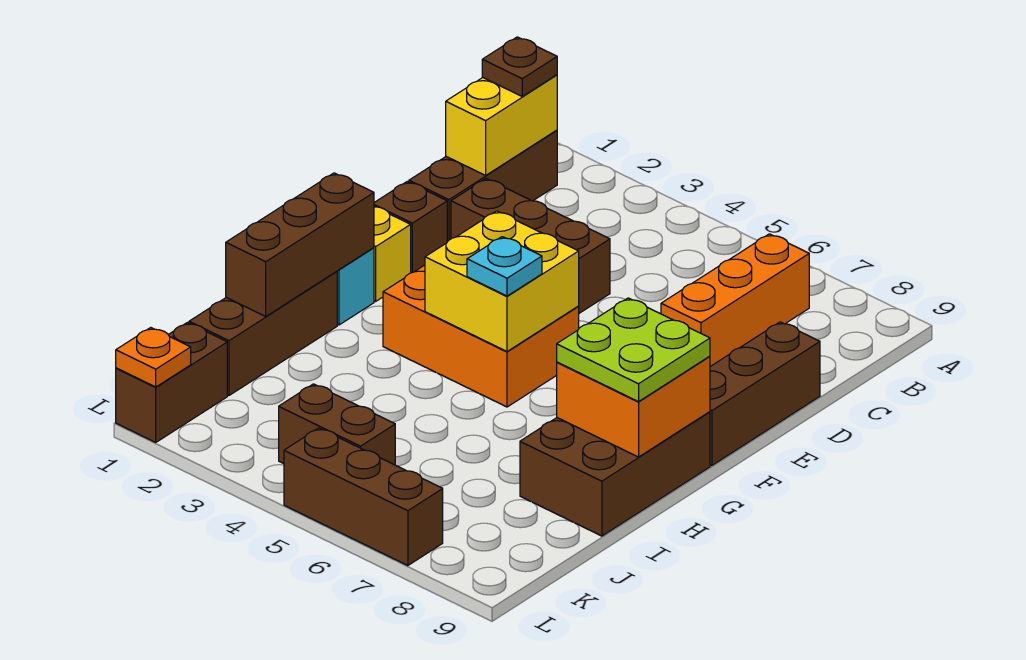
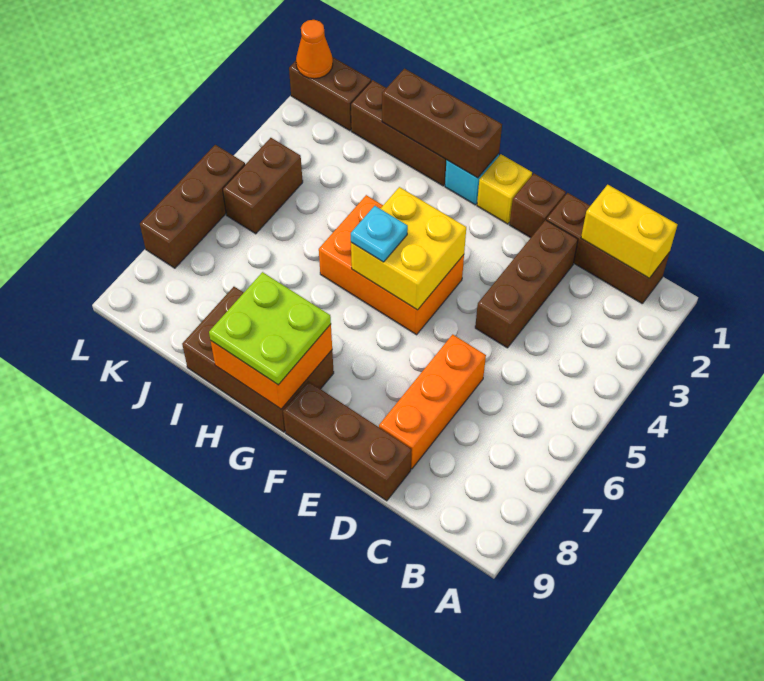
brown plate B1 level 3 -> none
orange brick B7:D7 level 1 -> orange brick D6:D8 level 1
orange brick F3:G5 level 1 -> orange brick F4:H5 level 1
orange plate L1 level 2 -> orange cone L1 level 2

